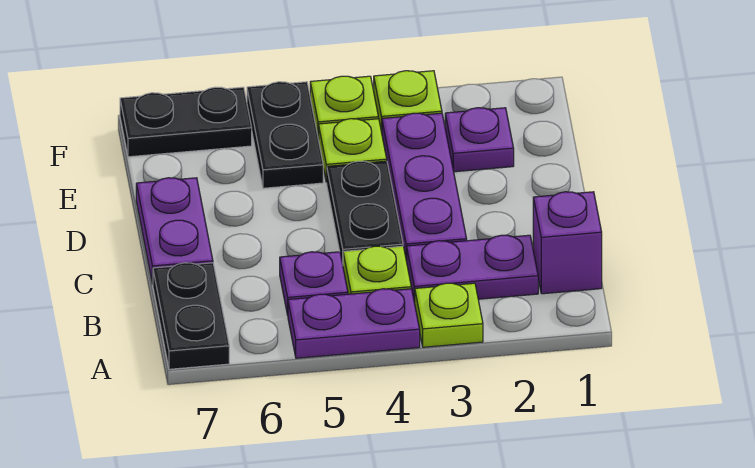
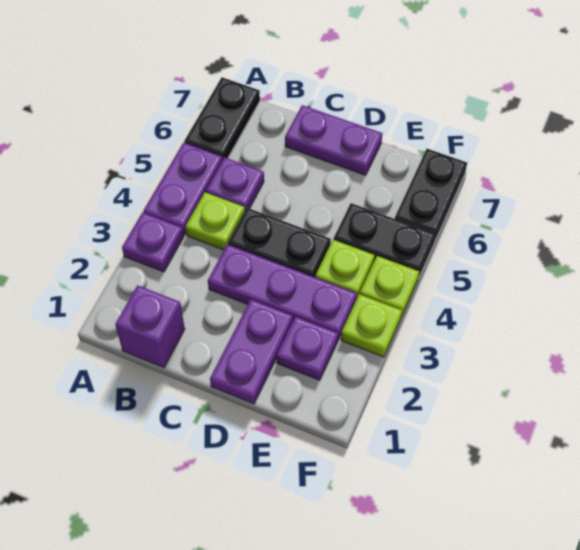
lime plate A3 level 1 -> purple plate A3 level 1
black plate A7:B7 level 1 -> black plate A6:A7 level 1
purple plate B2:B3 level 1 -> purple plate D1:D2 level 1

